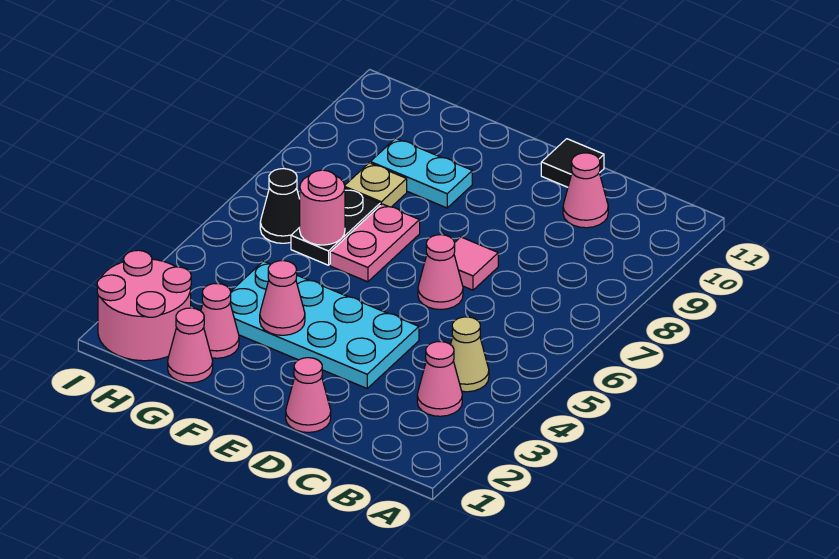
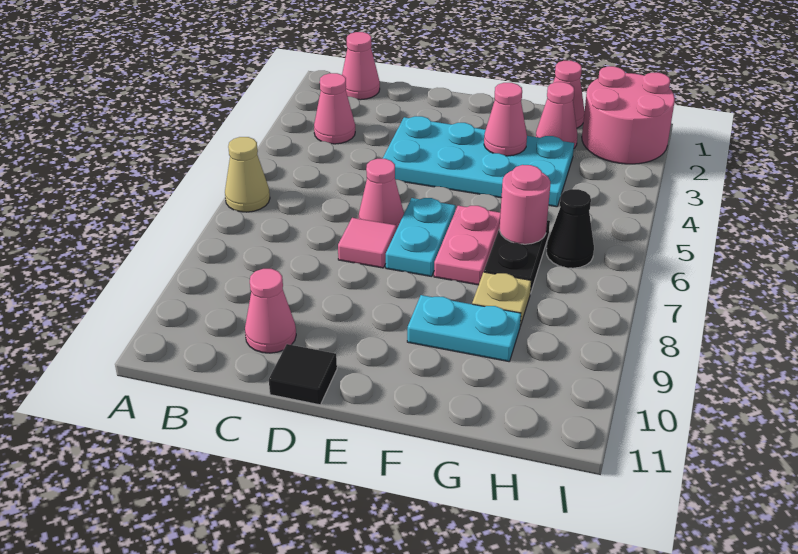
tan cone B4 level 1 -> tan cone A6 level 1
pink cone D1 level 1 -> pink cone B1 level 1
none -> cyan plate E6:E7 level 1

